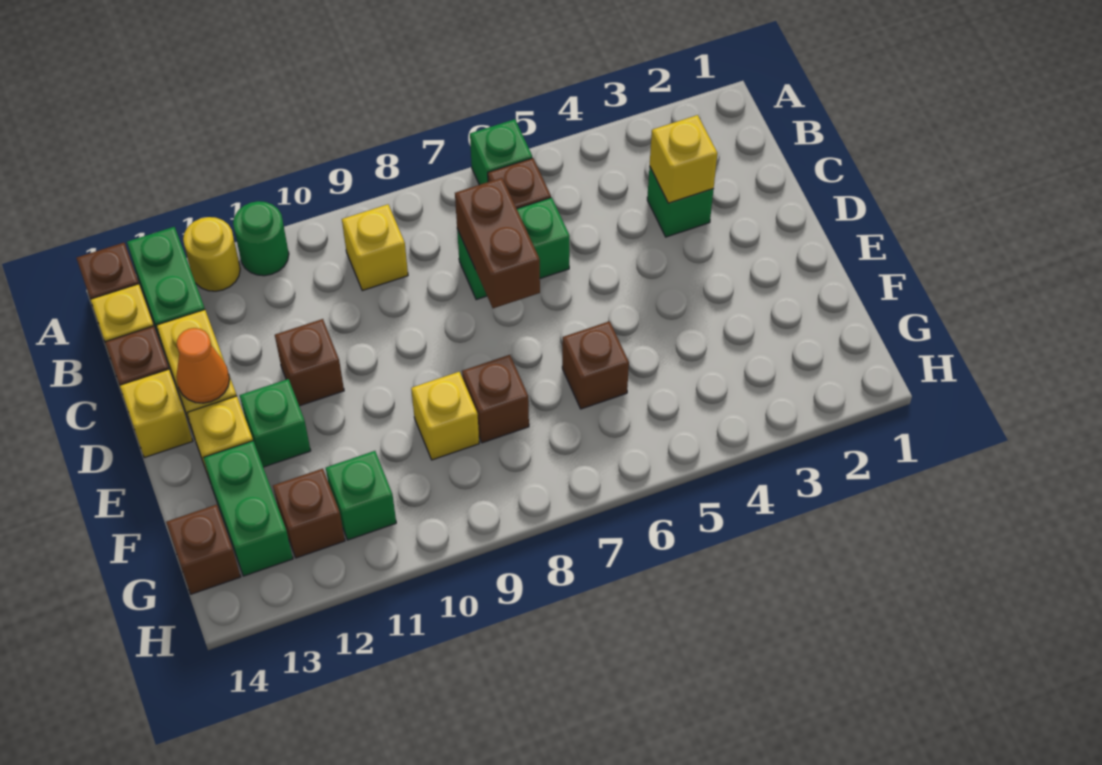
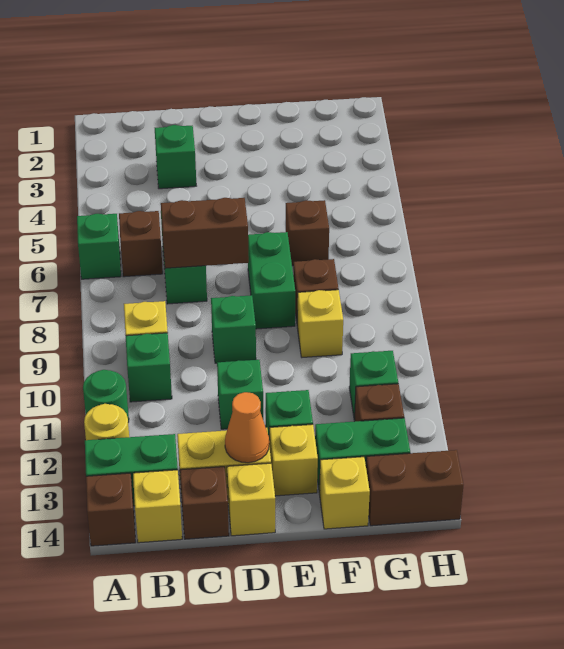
none -> green brick B10 level 1
yellow brick C3 level 2 -> yellow brick F14 level 1
none -> green brick D9 level 1
brown brick D11 level 1 -> green brick D11 level 1
none -> green brick E7:E8 level 1
brown brick G14 level 1 -> brown brick G14:H14 level 1

